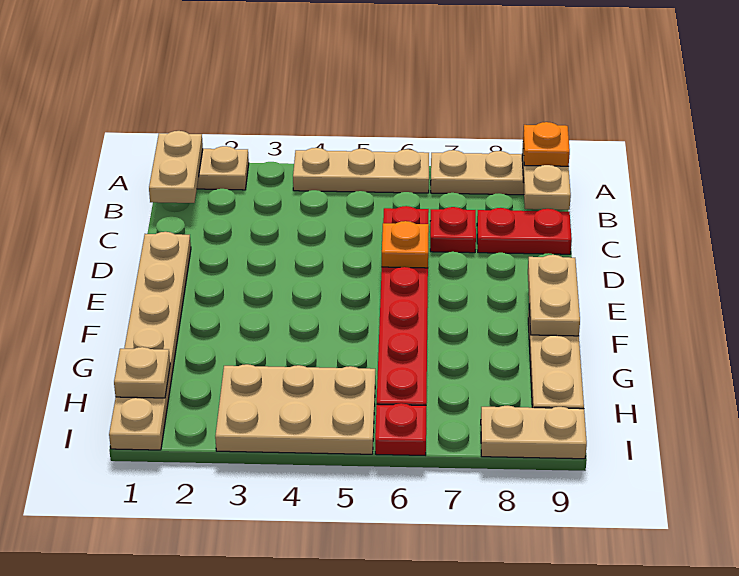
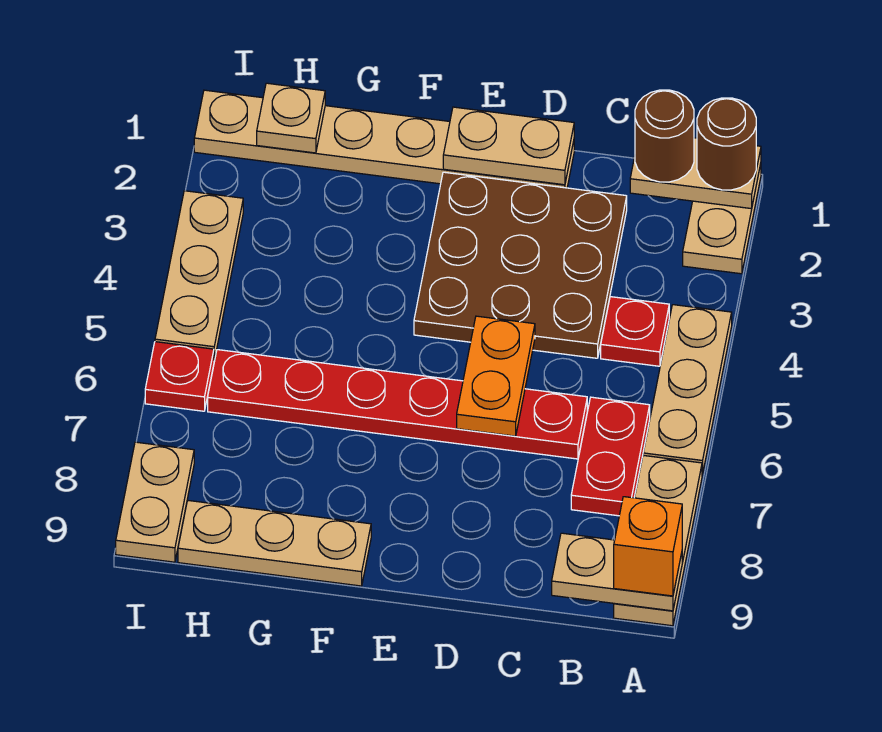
none -> brown round brick A1 level 3
orange plate A9 level 3 -> orange brick A9 level 3
none -> brown round brick B1 level 3
none -> brown plate C2:E4 level 1
red plate C7 level 1 -> red plate B4 level 1
red plate C8:C9 level 1 -> red plate B6:B7 level 1
orange plate D6 level 2 -> orange plate D5:D6 level 2
tan plate E9:F9 level 2 -> tan plate D1:E1 level 2
tan plate H3:I5 level 1 -> tan plate I3:I5 level 1

